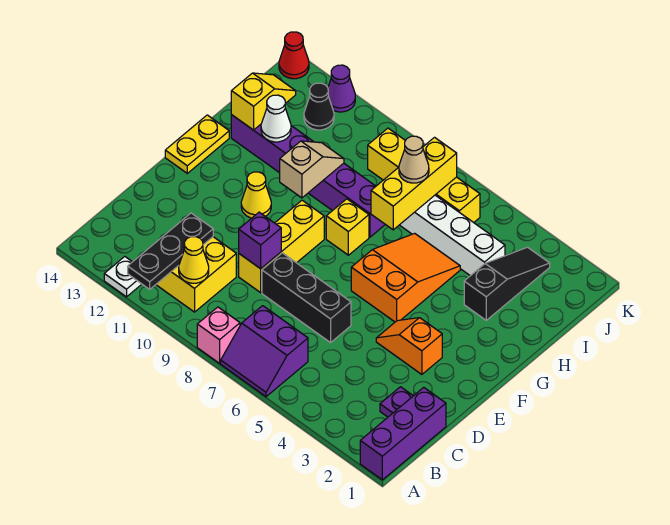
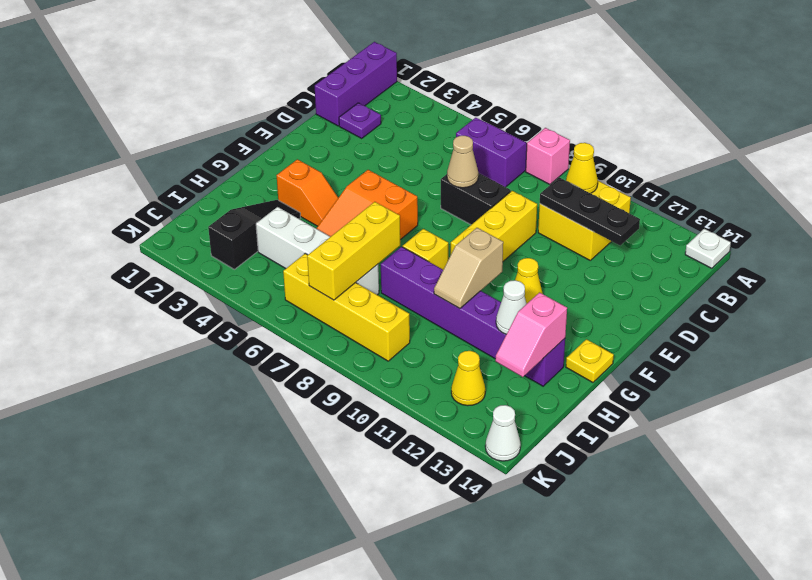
black plate A11:C11 level 2 -> black plate C10:C12 level 2
white plate A12 level 1 -> white plate A14 level 1
black brick D6:D8 level 1 -> black brick D7:D8 level 1
purple brick D9 level 2 -> none
orange slope E3:E4 level 1 top 3 -> orange slope G3:G4 level 1 top 3
yellow plate F14:G14 level 1 -> yellow plate G14 level 1
black slope H3:J3 level 1 top H -> black slope H3:J3 level 1 top J
yellow slope H13:I13 level 2 top H -> pink slope H13:I13 level 2 top H
tan cone I7 level 3 -> tan cone D7 level 2
black cone J12 level 1 -> yellow cone J12 level 1
purple cone K12 level 1 -> none
red cone K14 level 1 -> white cone K14 level 1

